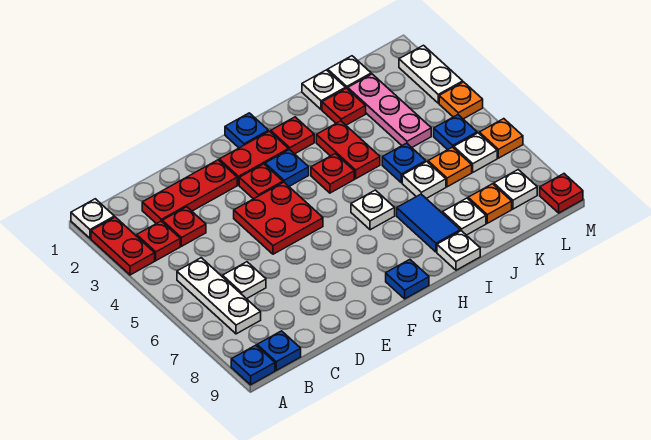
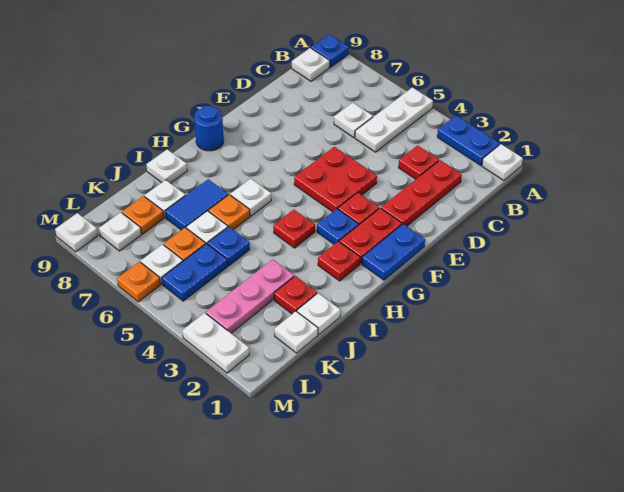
red plate A2:A3 level 1 -> blue plate A2:A3 level 1
red plate B3 level 1 -> none
white plate B5:B7 level 1 -> white plate A5:C5 level 1
blue plate B9 level 1 -> white plate B9 level 1
blue plate G1 level 1 -> blue plate F1:G1 level 1
blue plate G9 level 1 -> blue round brick G9 level 1
red plate I3:I4 level 1 -> none
blue tile I7:I8 level 1 -> blue tile I7:J7 level 1
pink plate K2:K4 level 1 -> pink plate J3:L3 level 1
blue plate L5 level 1 -> blue plate K5:L5 level 1
orange plate M4 level 1 -> orange plate I6 level 1
red plate M9 level 1 -> white plate M9 level 1

